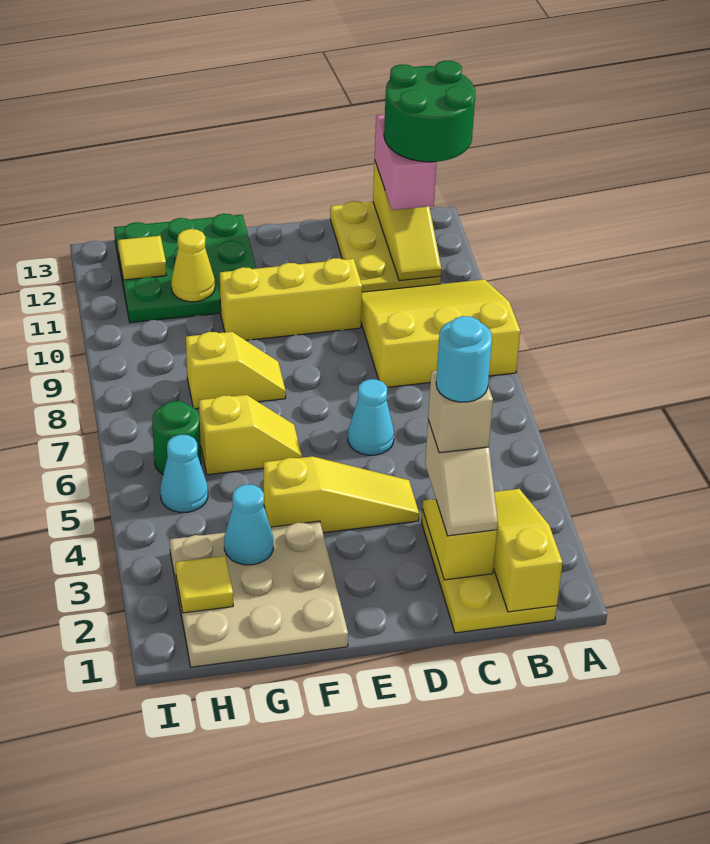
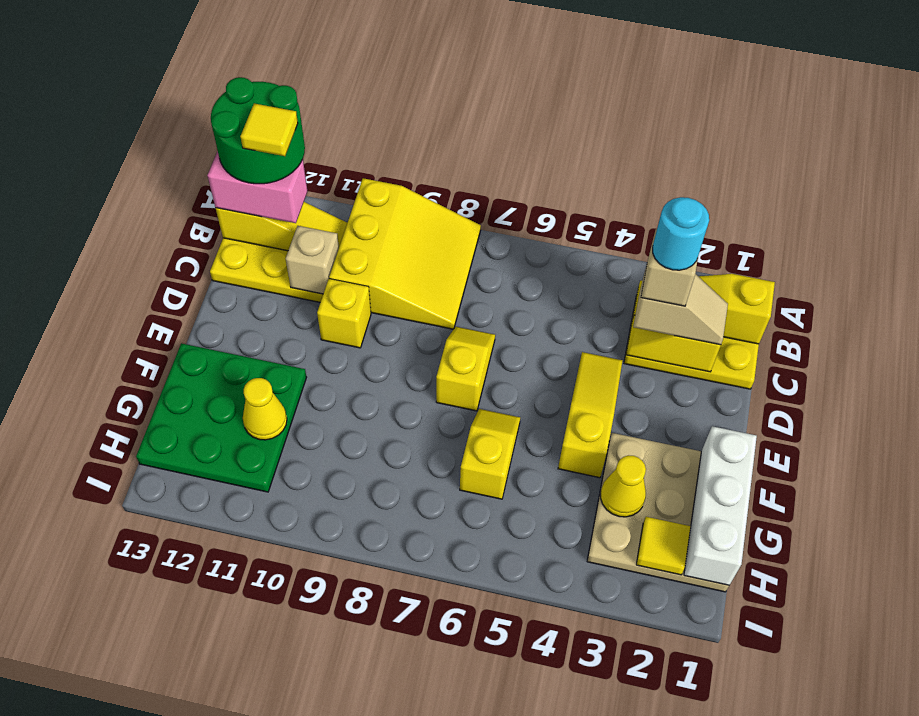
yellow slope A8:C10 level 1 top 8 -> yellow slope A8:C10 level 1 top 10
none -> tan brick C11 level 2
cyan cone D6 level 1 -> none
yellow brick D10:F10 level 1 -> yellow brick D10 level 1
none -> white brick F1:H1 level 2
yellow slope F8:G8 level 1 top G -> yellow slope D7:E7 level 1 top E
cyan cone G3 level 2 -> yellow cone G3 level 2
cyan cone H5 level 1 -> none
green round brick H6 level 1 -> none
yellow tile H12 level 2 -> yellow tile B12 level 5

